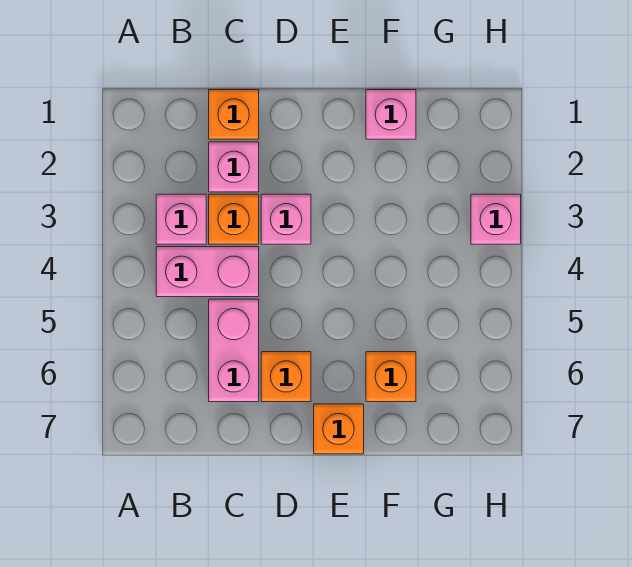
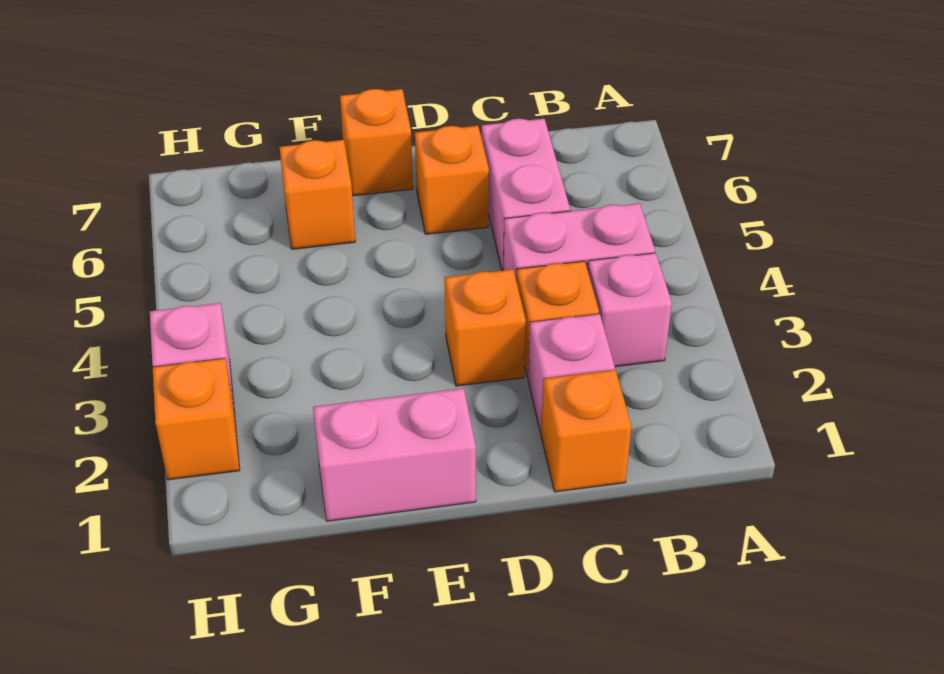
pink brick D3 level 1 -> orange brick D3 level 1
pink brick F1 level 1 -> pink brick E1:F1 level 1
none -> orange brick H2 level 1

